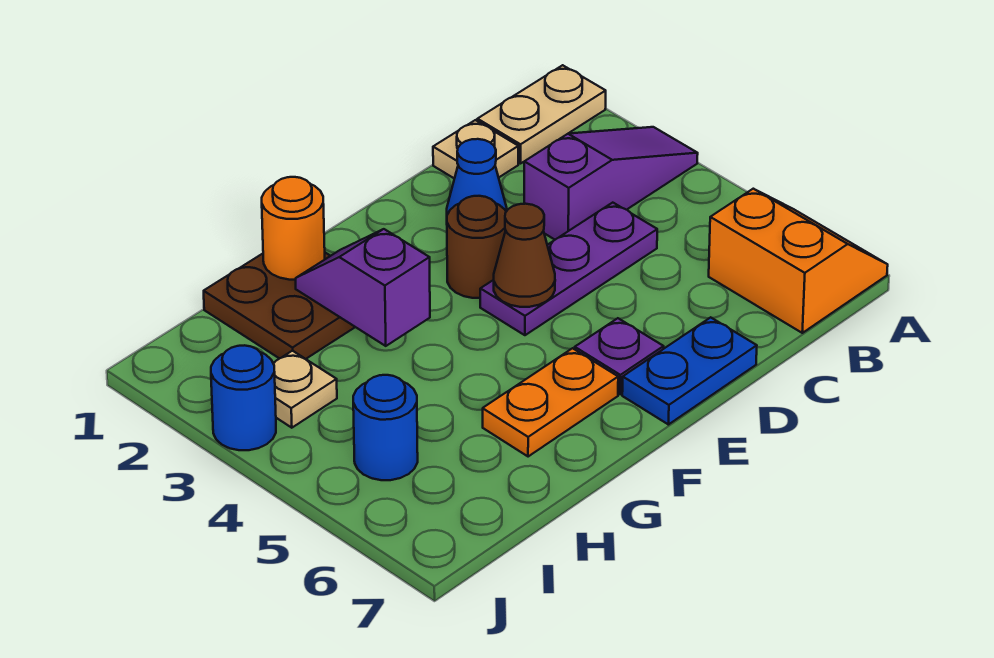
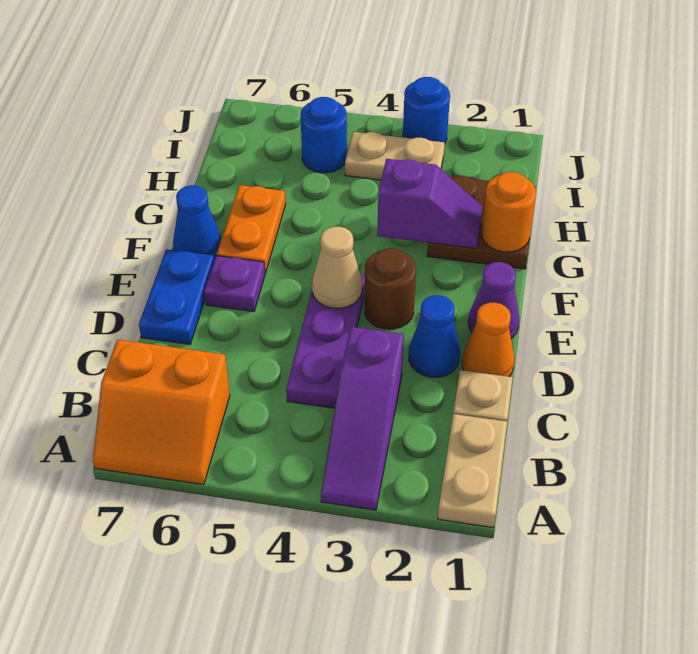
none -> orange cone D1 level 1
none -> purple cone E1 level 1
brown cone E4 level 2 -> tan cone E4 level 2
none -> blue cone F7 level 1
tan plate I3 level 1 -> tan plate I3:I4 level 1

